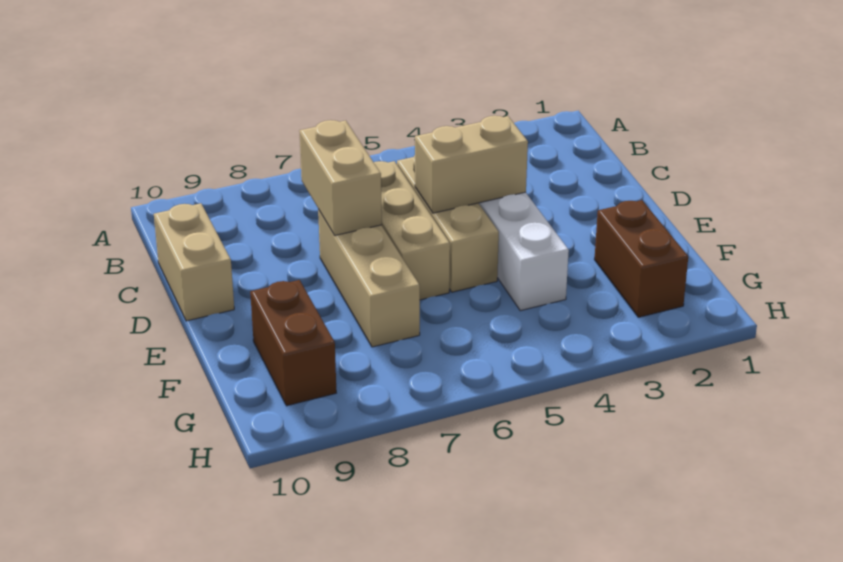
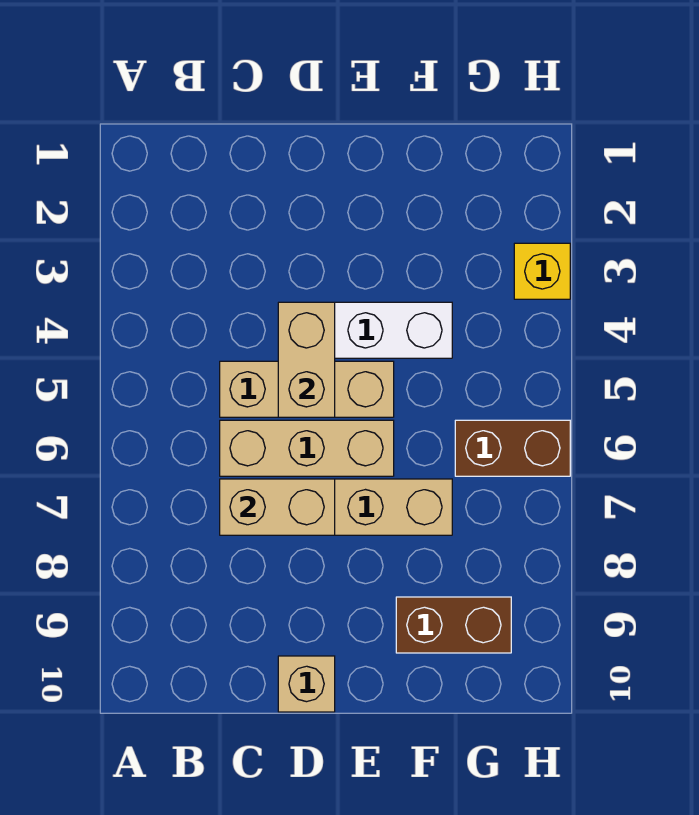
tan brick C10:D10 level 1 -> tan brick D10 level 1
brown brick F2:G2 level 1 -> brown brick G6:H6 level 1
none -> yellow brick H3 level 1

